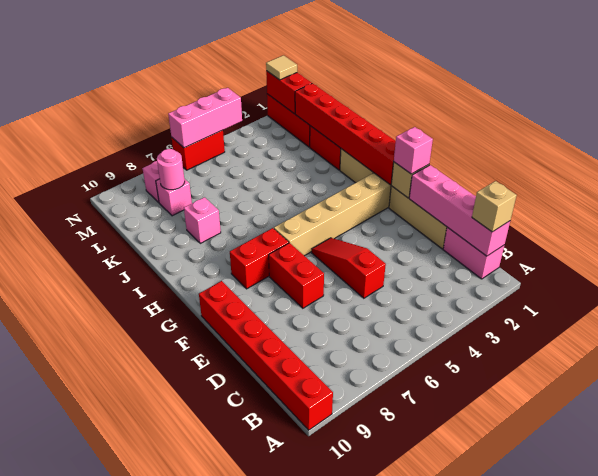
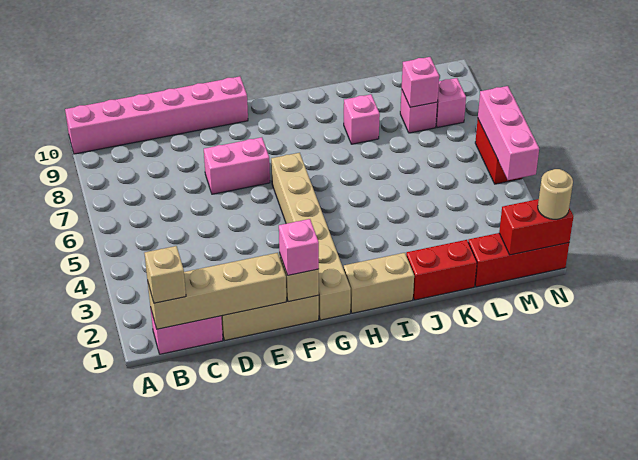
red brick A10:F10 level 1 -> pink brick A10:F10 level 1
pink brick B1:E1 level 2 -> tan brick B1:E1 level 2
red slope D5:F5 level 1 top D -> none
red brick E7:F7 level 1 -> pink brick E7:F7 level 1
red brick G1:L1 level 2 -> none
red brick G7:G8 level 1 -> none
pink round brick L8 level 2 -> pink brick L8 level 2
tan tile N1 level 3 -> tan round brick N1 level 3

